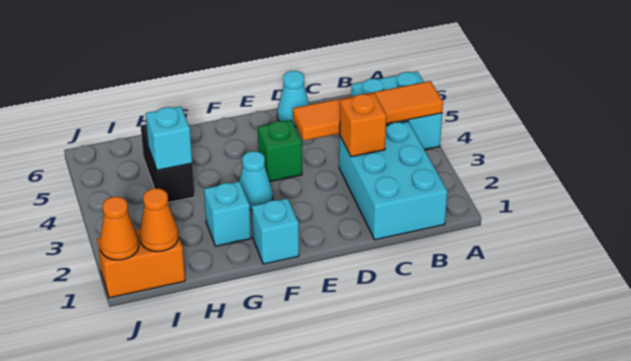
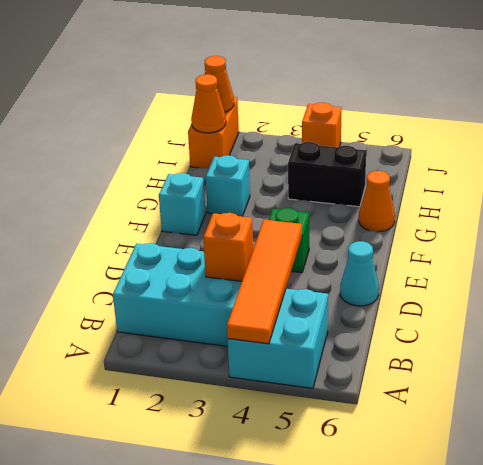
cyan cone F3 level 1 -> none
none -> orange cone G6 level 1
cyan brick H4 level 2 -> none
none -> orange brick J4 level 1

